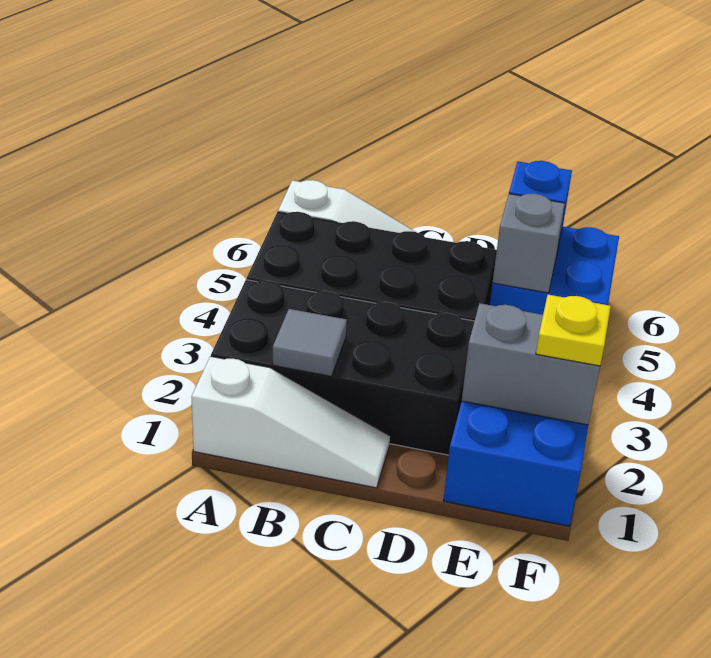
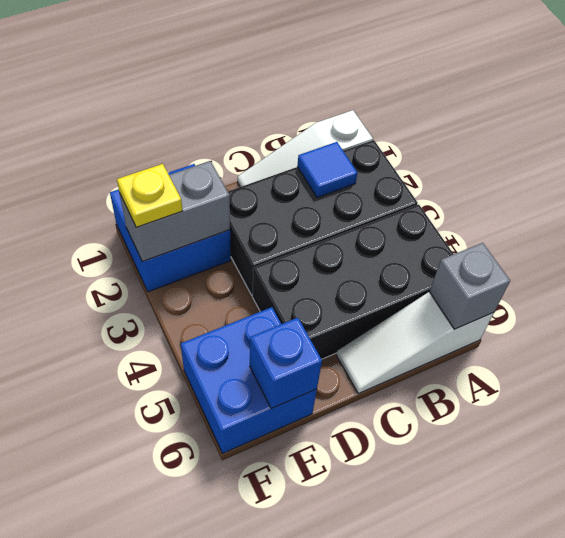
grey tile B2 level 2 -> blue tile B2 level 2
grey brick E5 level 2 -> grey brick A6 level 2

